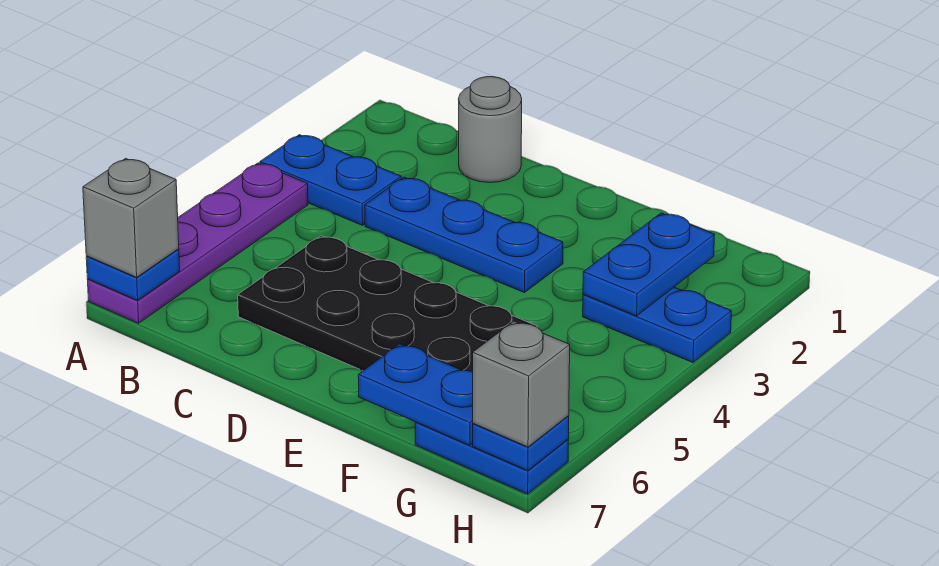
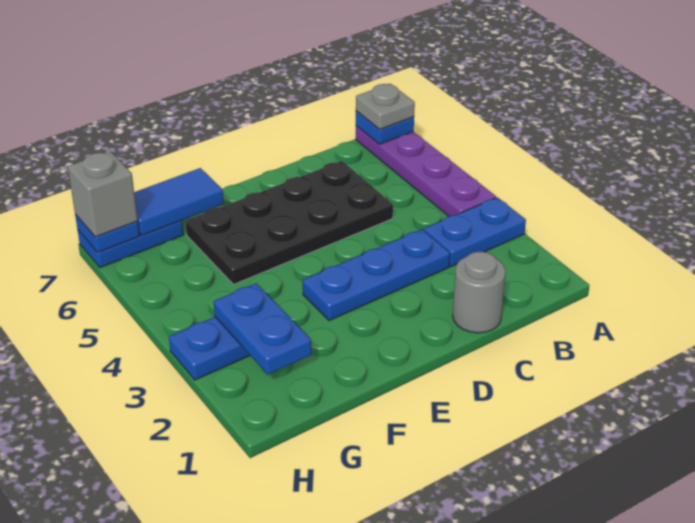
grey brick A7 level 3 -> grey plate A7 level 3
blue plate F7:G7 level 2 -> blue tile F7:G7 level 2

